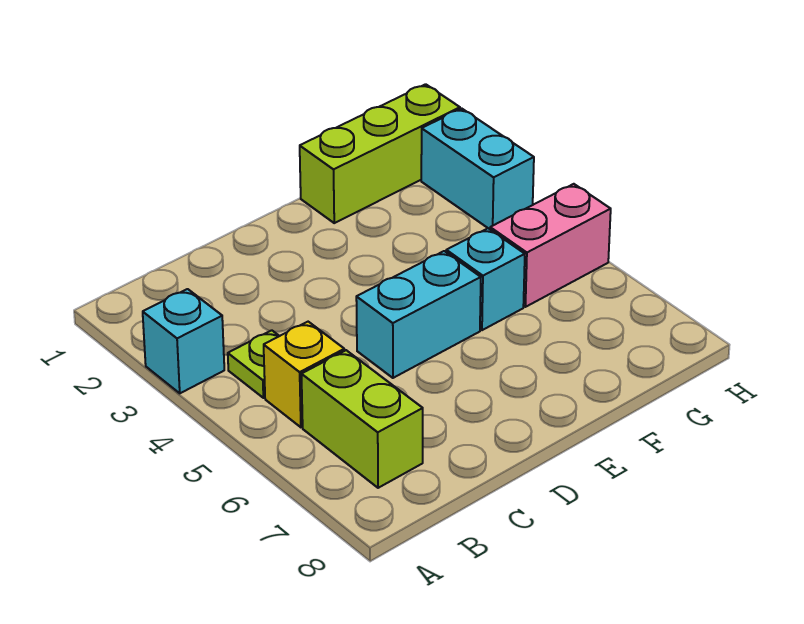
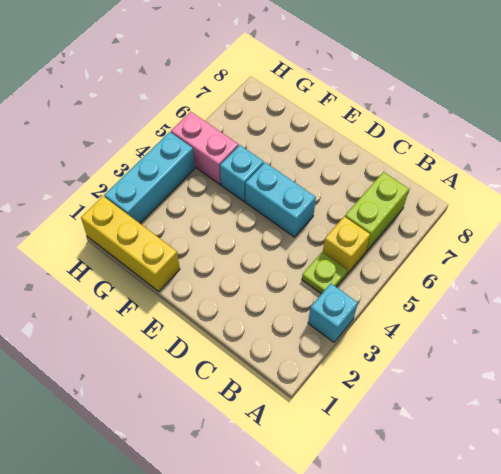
lime brick F1:H1 level 1 -> yellow brick F1:H1 level 1
cyan brick H2:H3 level 1 -> cyan brick H2:H4 level 1

